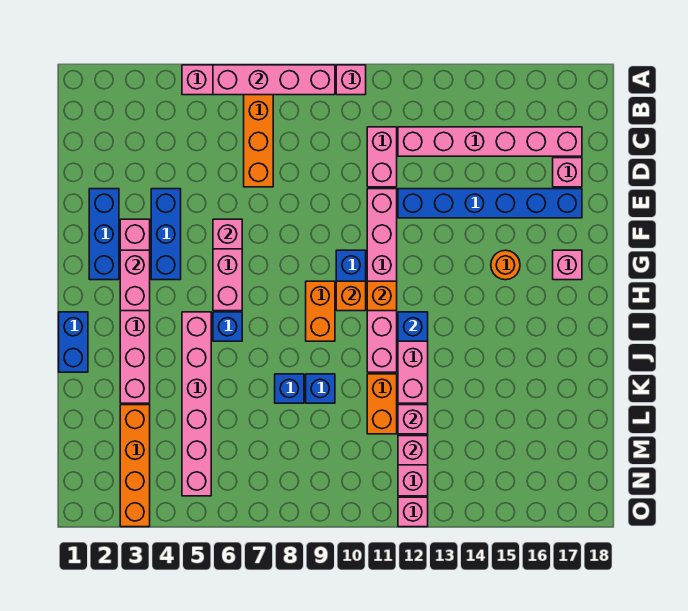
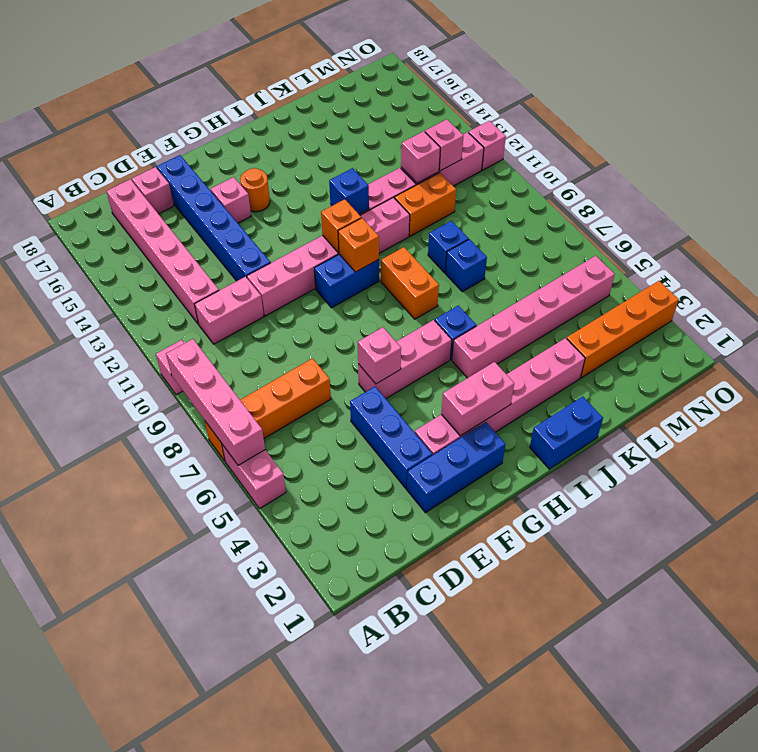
blue brick E4:G4 level 1 -> blue brick E3:E5 level 1
pink brick G17 level 1 -> pink brick F15 level 1
orange brick H9:I9 level 1 -> orange brick I8:I9 level 1

